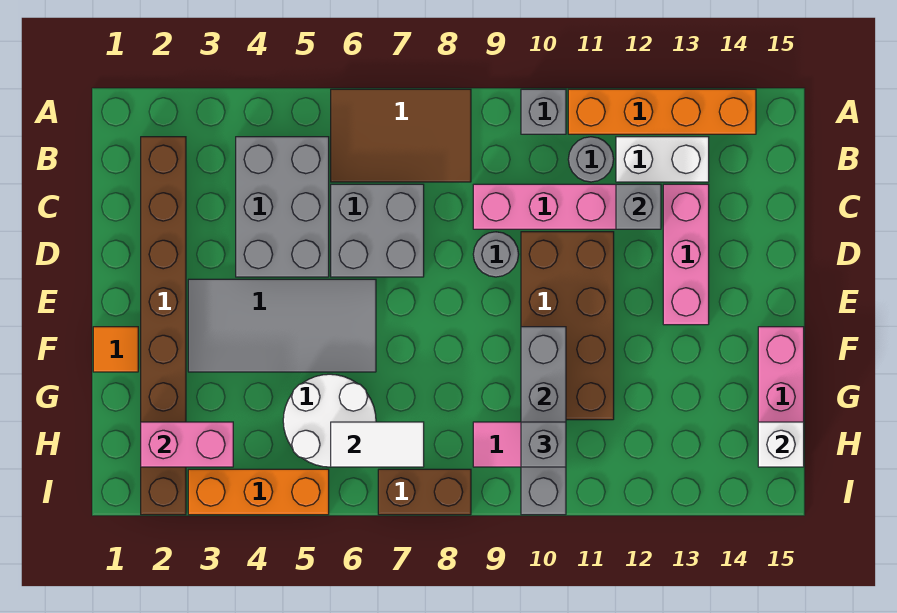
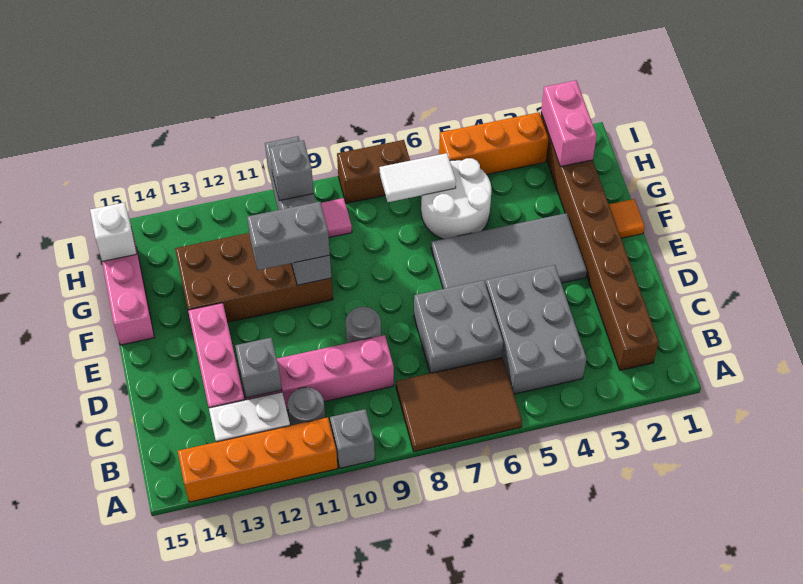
brown brick D10:G11 level 1 -> brown brick F10:G13 level 1
none -> grey brick F10:F11 level 3
pink brick H2:H3 level 2 -> pink brick H2:I2 level 2

